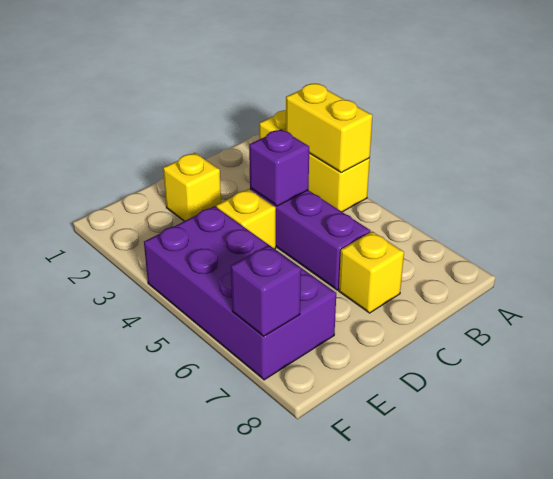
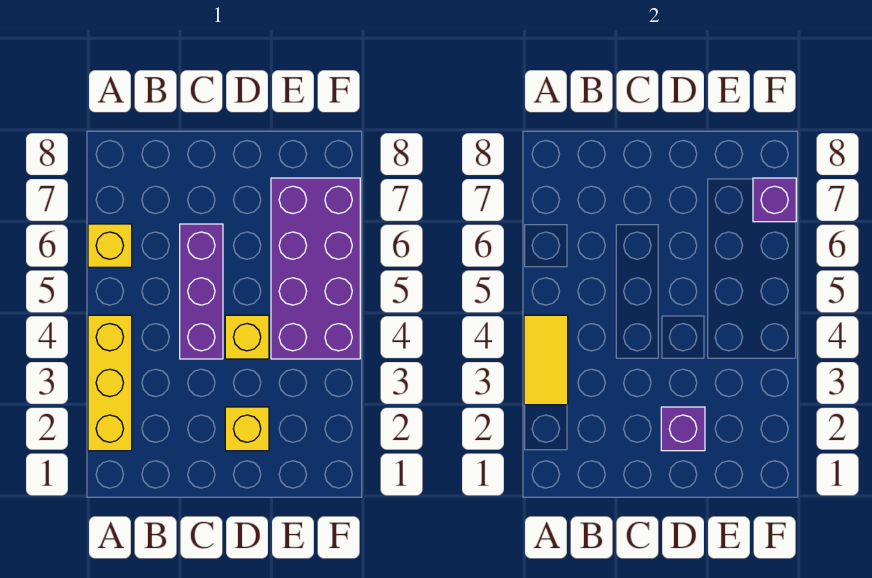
yellow brick A3:A4 level 2 -> yellow tile A3:A4 level 2
purple brick C4 level 2 -> purple brick D2 level 2
yellow brick C7 level 1 -> yellow brick A6 level 1

